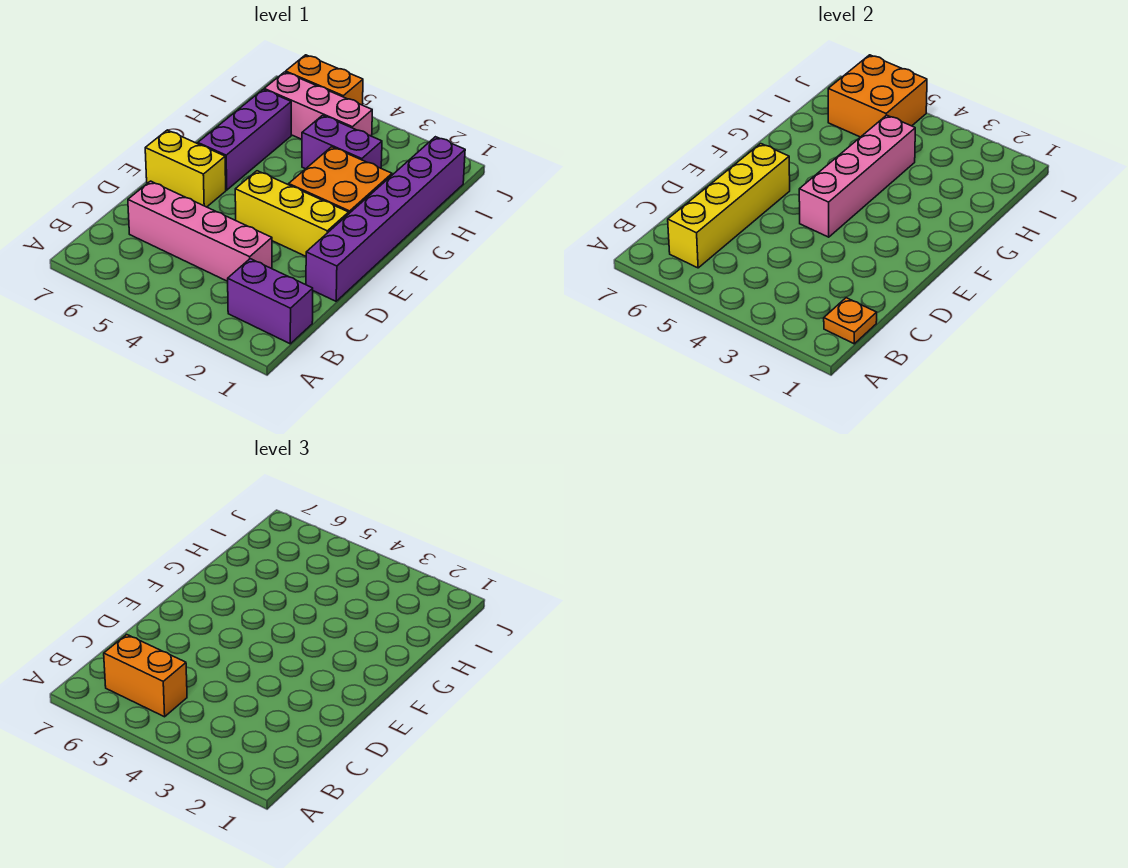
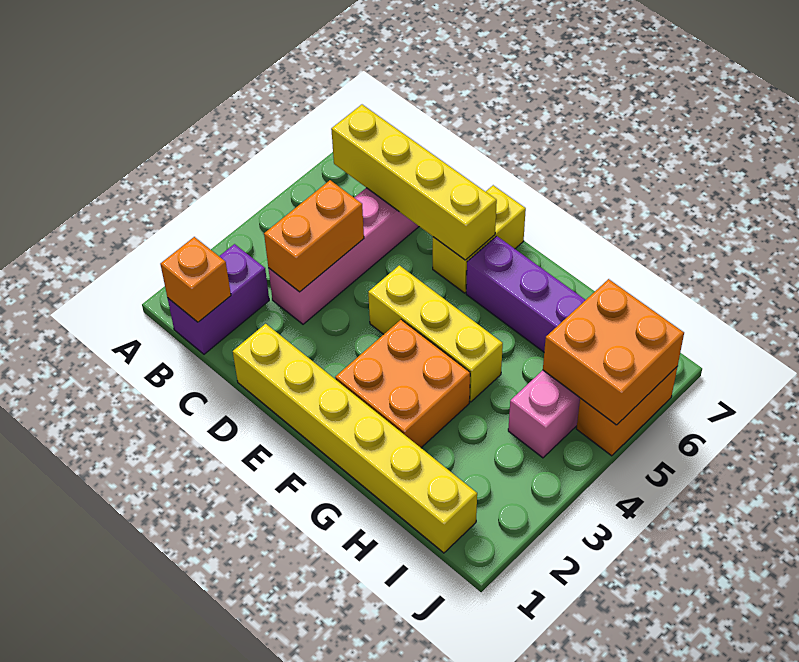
orange plate B1 level 2 -> orange brick B1 level 2
orange brick B5:B6 level 3 -> orange brick C3:C4 level 2
purple brick D1:I1 level 1 -> yellow brick D1:I1 level 1
yellow brick E2:E4 level 1 -> yellow brick E4:G4 level 1
pink brick E4:H4 level 2 -> none
purple brick H3:H4 level 1 -> none

